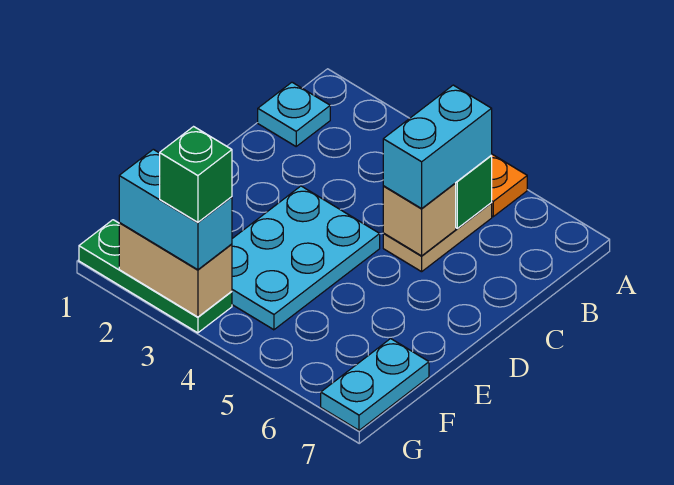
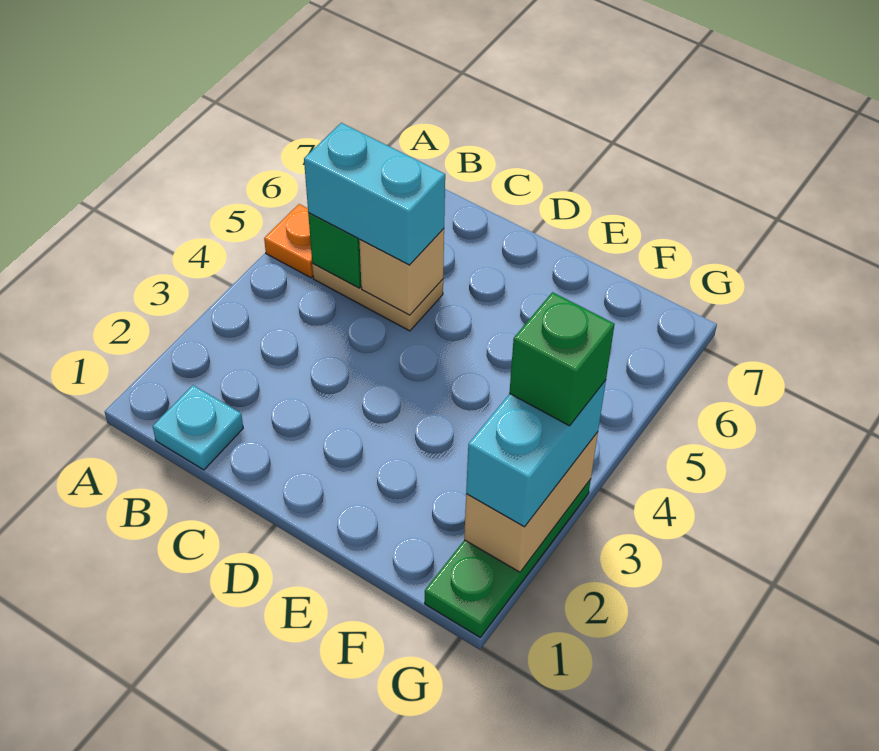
cyan plate D3:F4 level 1 -> none
cyan plate F7:G7 level 1 -> none

